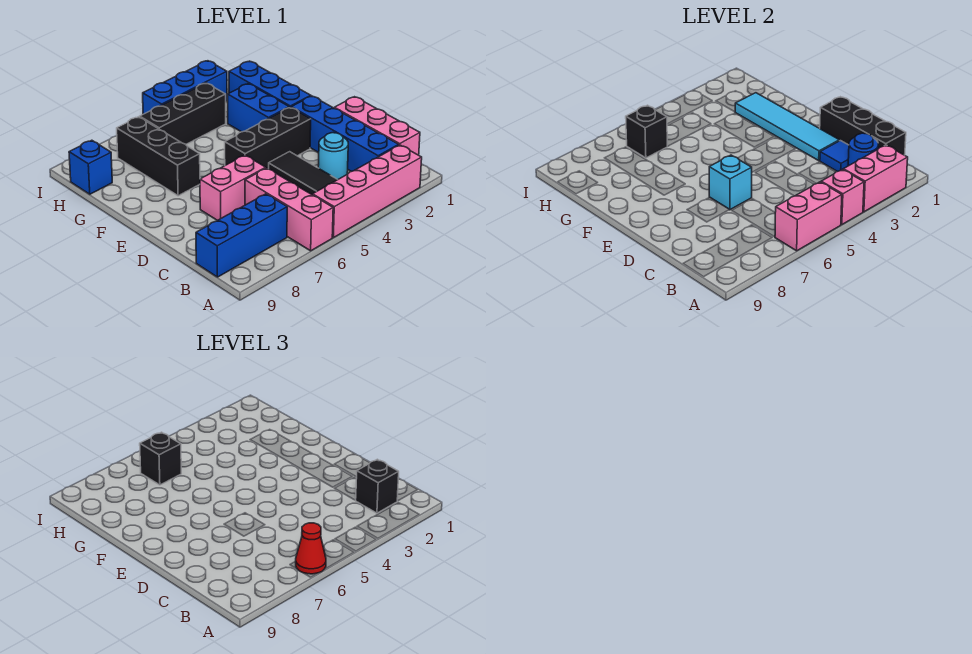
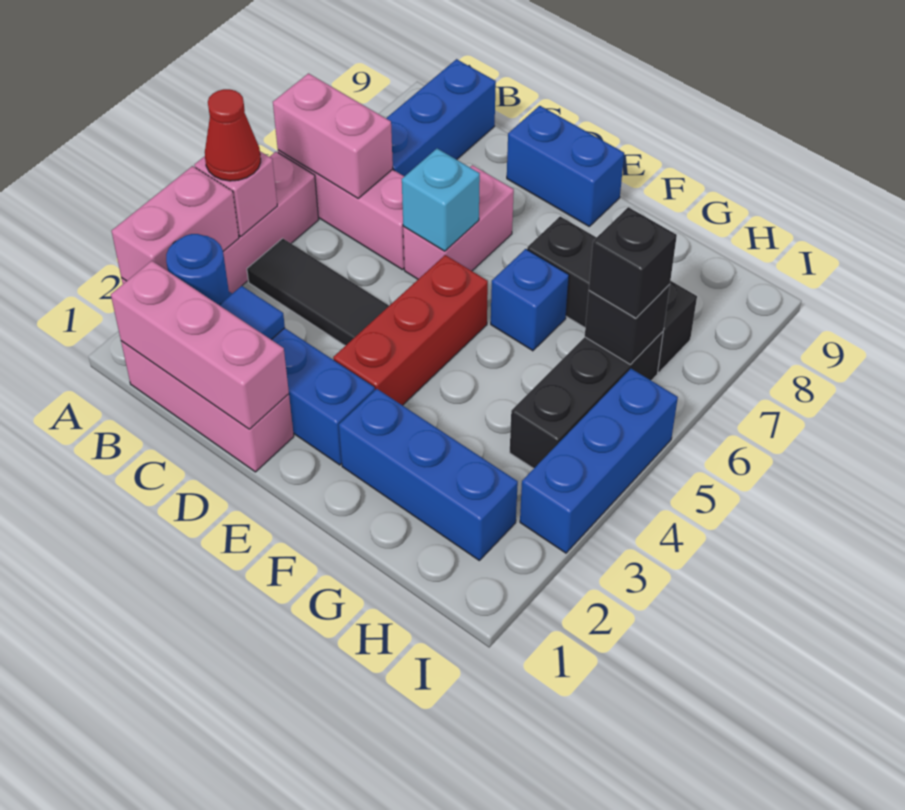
pink brick A5:A6 level 2 -> pink brick A6:B6 level 2
red cone A6 level 3 -> red cone A4 level 3
black brick B1:D1 level 2 -> pink brick B1:D1 level 2
black brick B2 level 3 -> none
cyan round brick C3 level 1 -> none
cyan tile D2:G2 level 2 -> none
black brick E3:E5 level 1 -> red brick E3:E5 level 1
blue brick F3:G3 level 1 -> blue brick D9:E9 level 1
blue brick H9 level 1 -> blue brick F6 level 1

